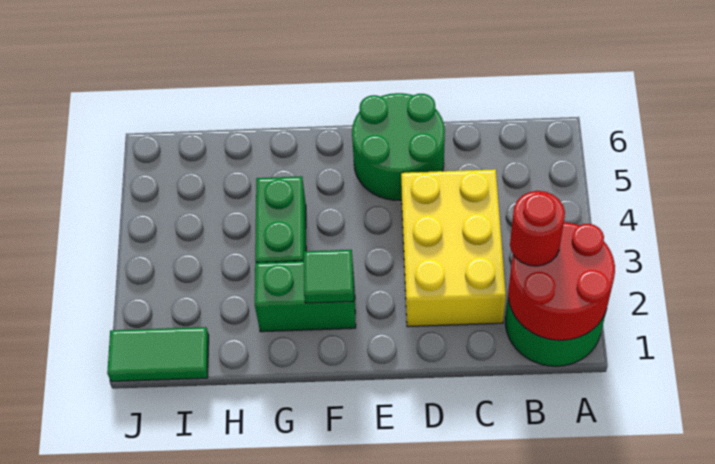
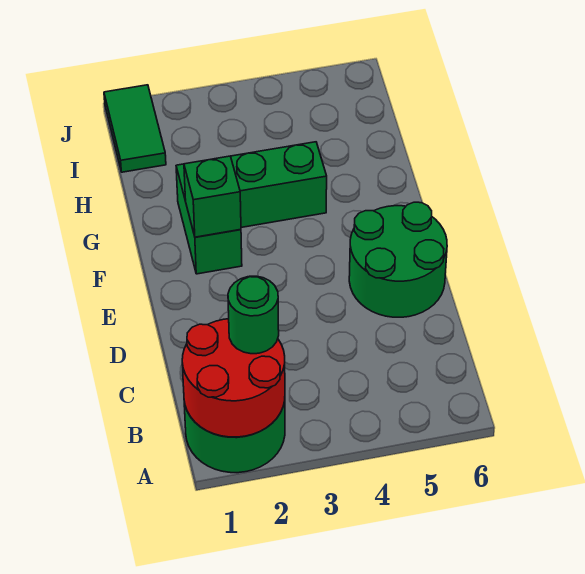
red round brick B2 level 3 -> green round brick B2 level 3
yellow brick C2:D4 level 1 -> none
green tile F2 level 2 -> green brick F2 level 2

